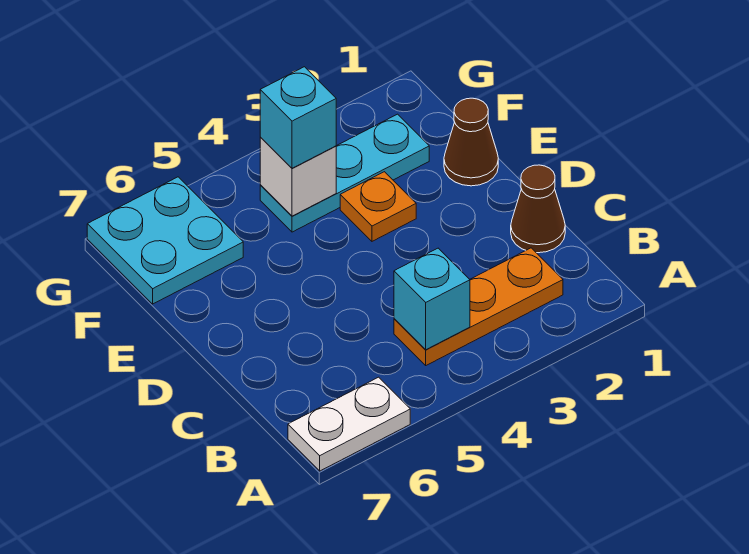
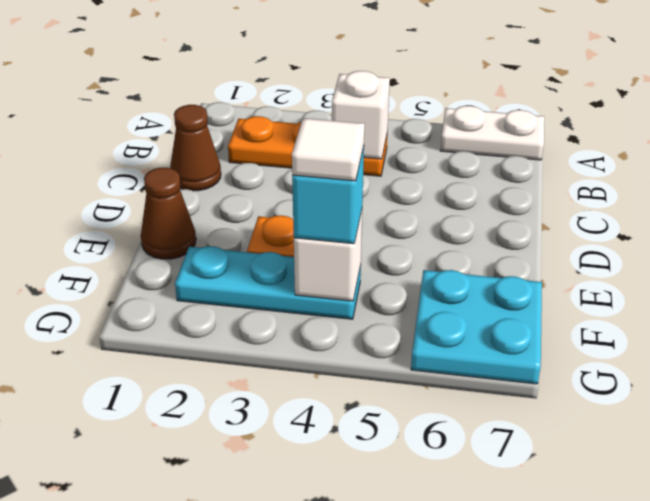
cyan brick B4 level 2 -> white brick B4 level 2
none -> white tile F4 level 4

